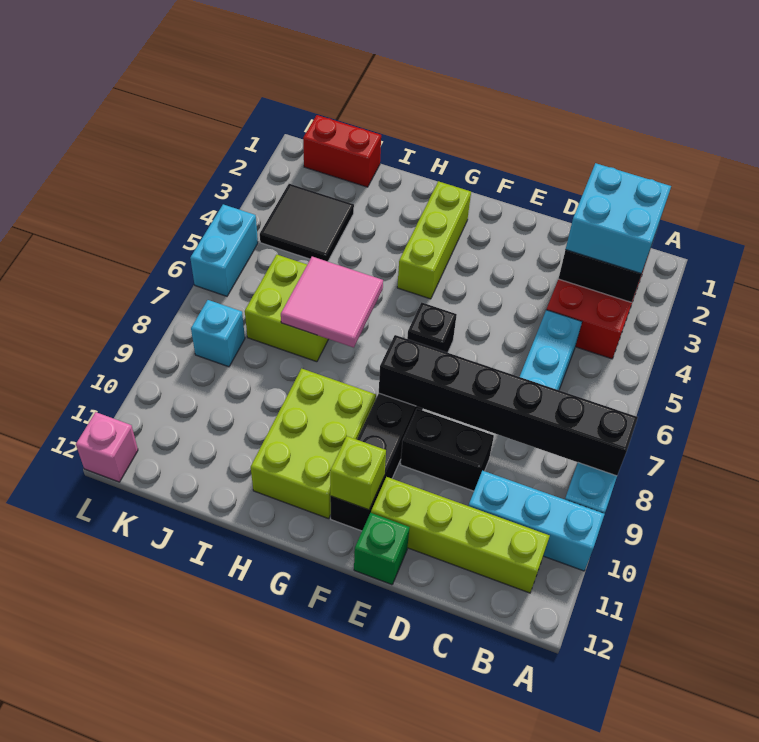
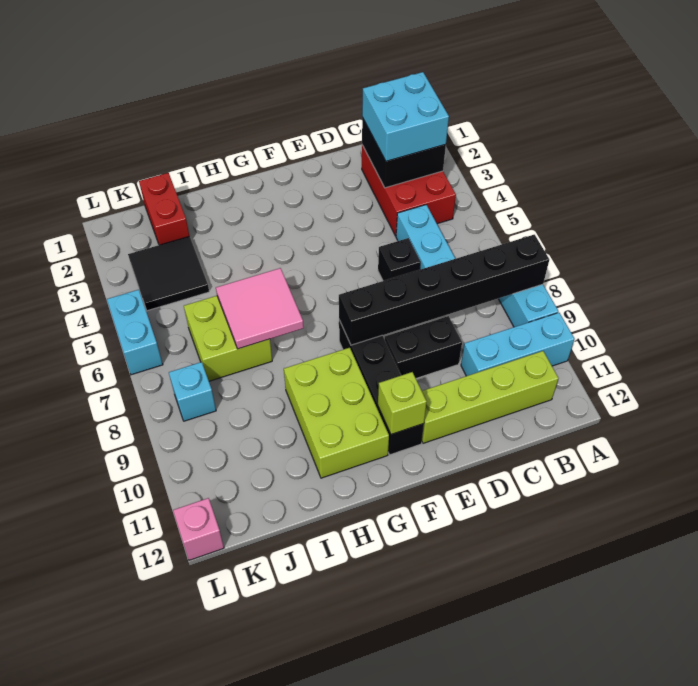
green brick E12 level 1 -> none
black brick F6 level 1 -> black brick D6 level 1
lime brick G2:G4 level 1 -> none
red brick J1:K1 level 1 -> red brick J1:J2 level 1

